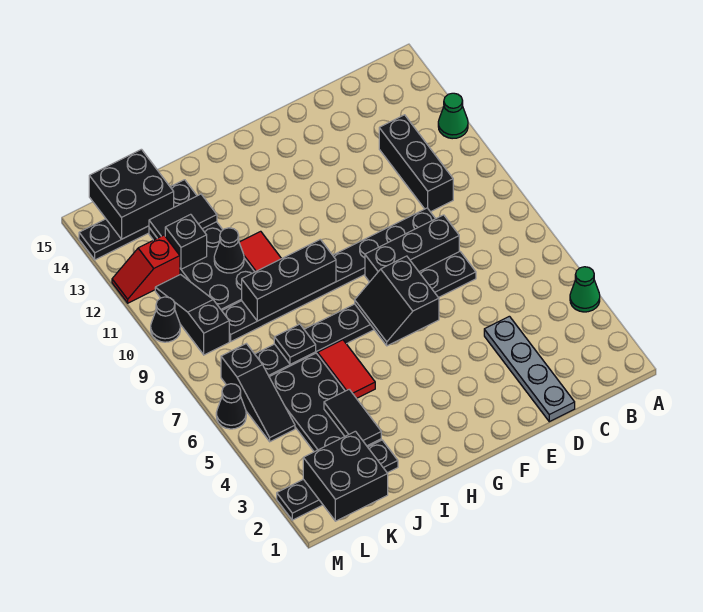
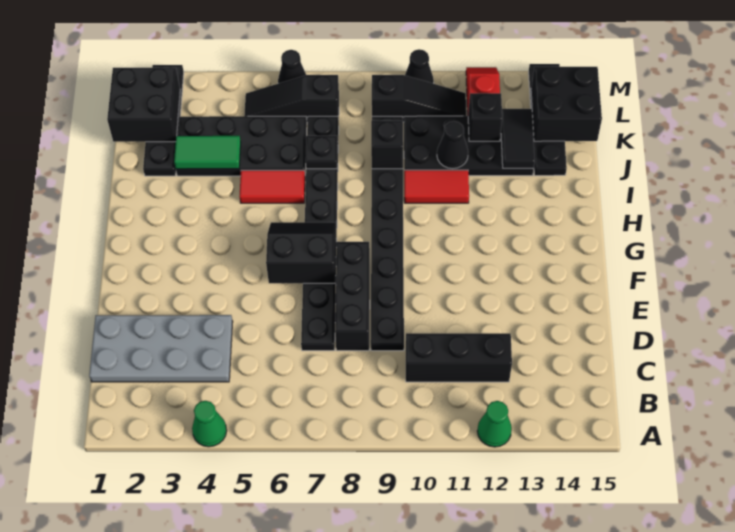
grey plate D1:D4 level 1 -> grey plate C1:D4 level 1
black brick H9:J9 level 2 -> black brick J9 level 2
black tile J3:J4 level 2 -> green tile J3:J4 level 2

